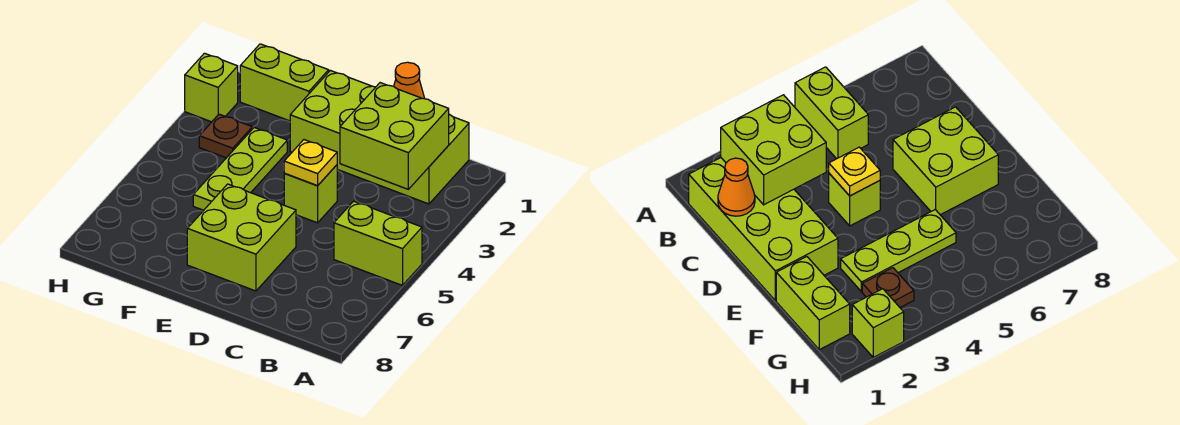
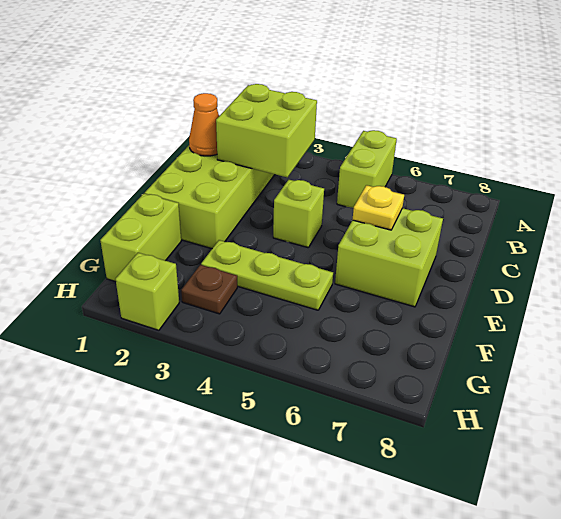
yellow plate D4 level 2 -> yellow plate D6 level 2

